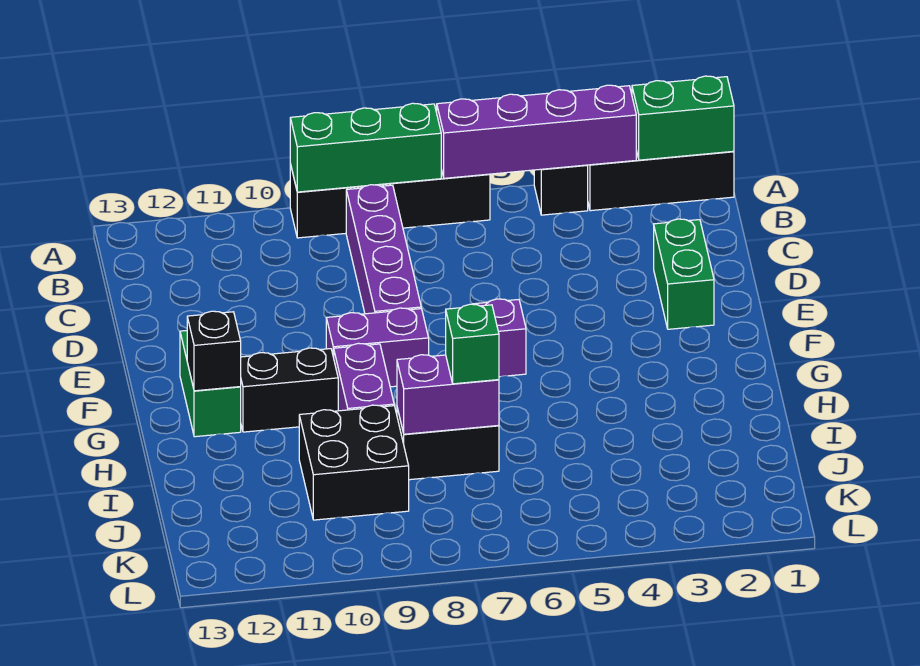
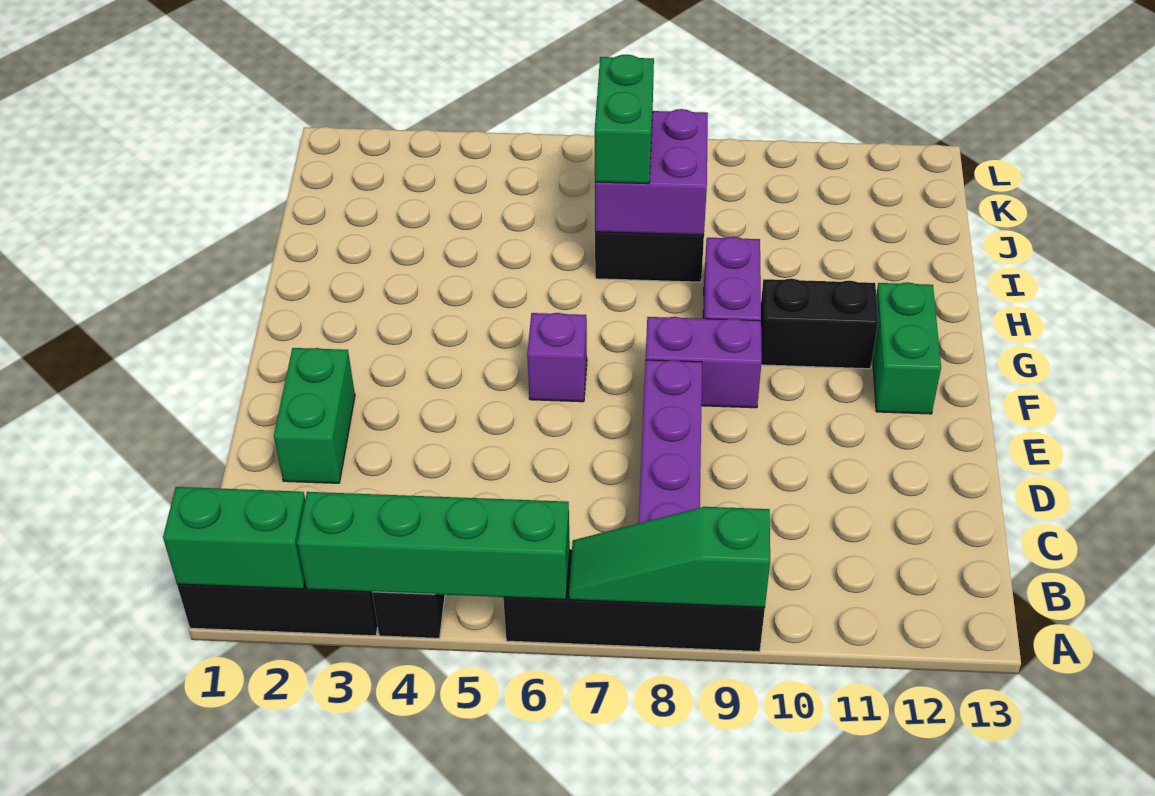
purple brick A3:A6 level 2 -> green brick A3:A6 level 2
green brick A7:A9 level 2 -> green slope A7:A9 level 2 top 9
black brick G12 level 2 -> none
purple brick I7:I8 level 2 -> purple brick I7:J8 level 2
green brick I7 level 3 -> green brick I7:J7 level 3
black brick I9:J10 level 1 -> none

